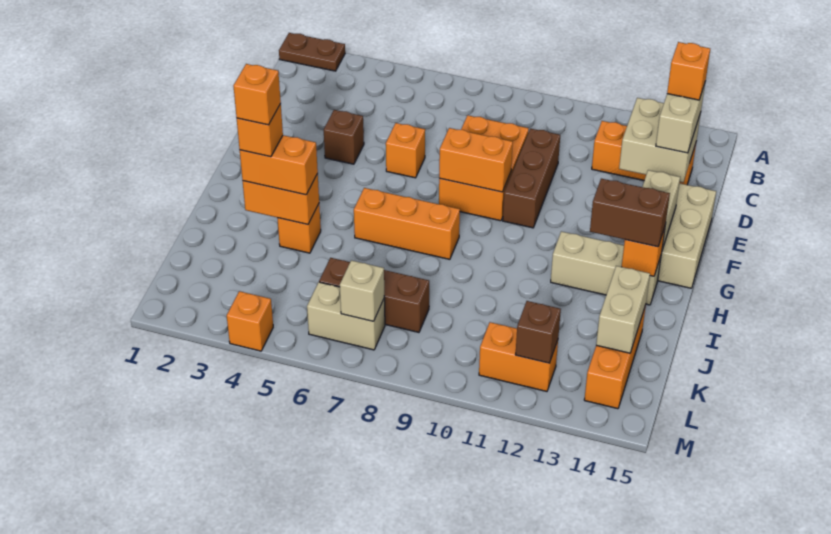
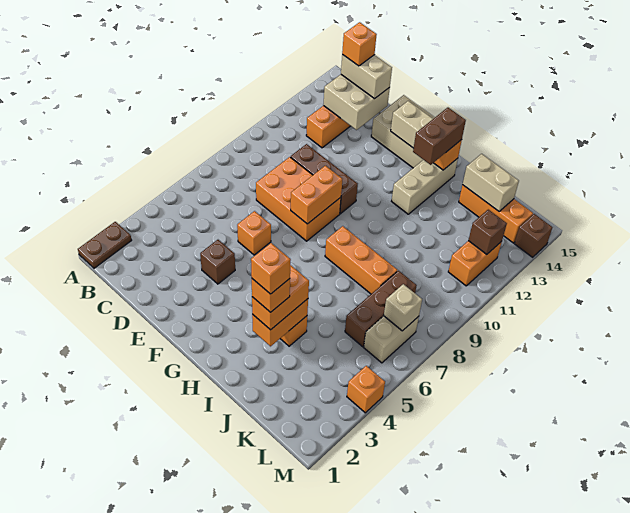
orange brick H6:H8 level 1 -> orange brick H8:J8 level 1
none -> brown brick M14 level 1

